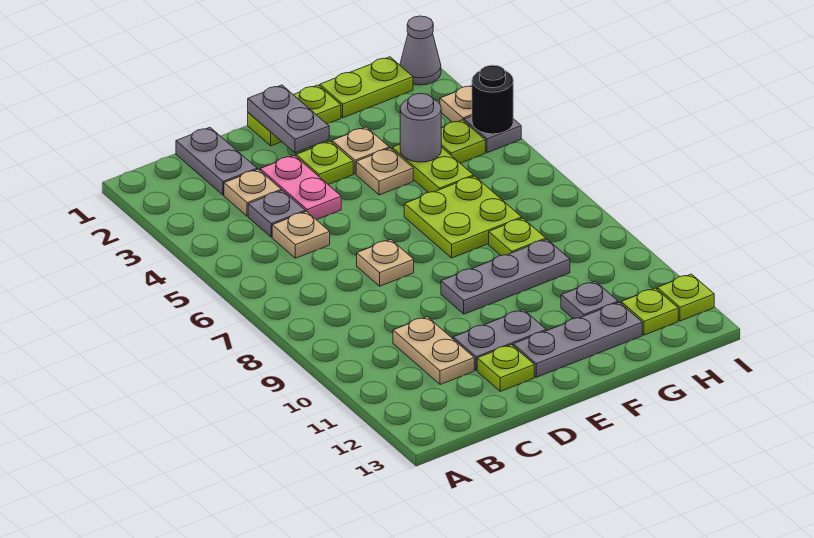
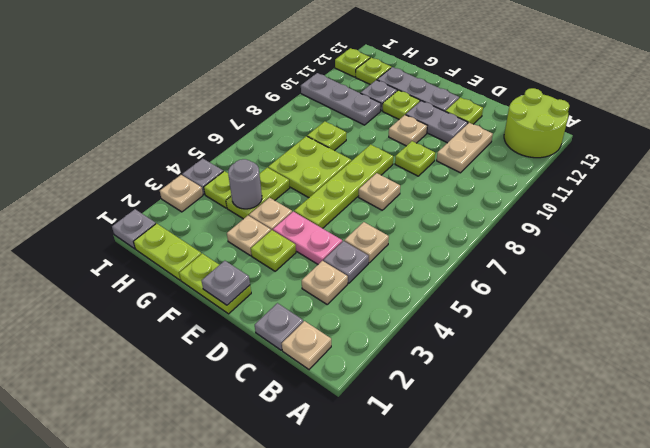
none -> lime round brick A12:B13 level 1
none -> tan plate B1 level 1
grey plate C1:C2 level 1 -> grey plate C1 level 1
pink plate D3:D4 level 1 -> pink plate D4:E4 level 1
none -> lime plate D9 level 1
grey plate E1:E2 level 2 -> grey plate E1 level 2
none -> lime plate E5:E8 level 1
grey plate E9:G9 level 1 -> grey plate G10:I10 level 1
none -> tan plate E10 level 1
none -> lime plate F11 level 1
grey cone I1 level 1 -> grey plate I1 level 1
black round brick I4 level 2 -> none

